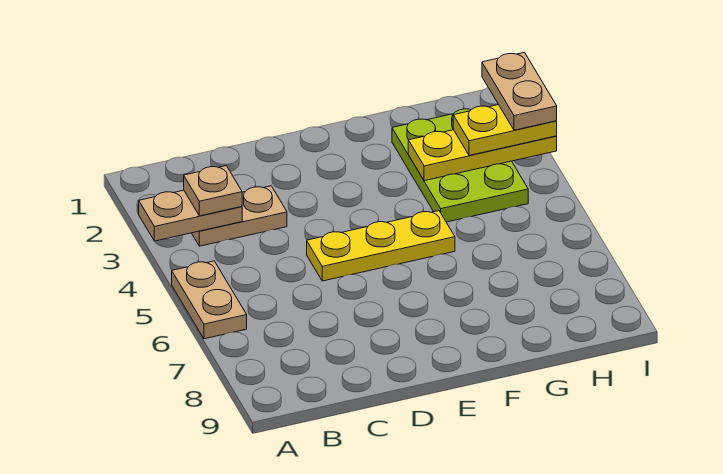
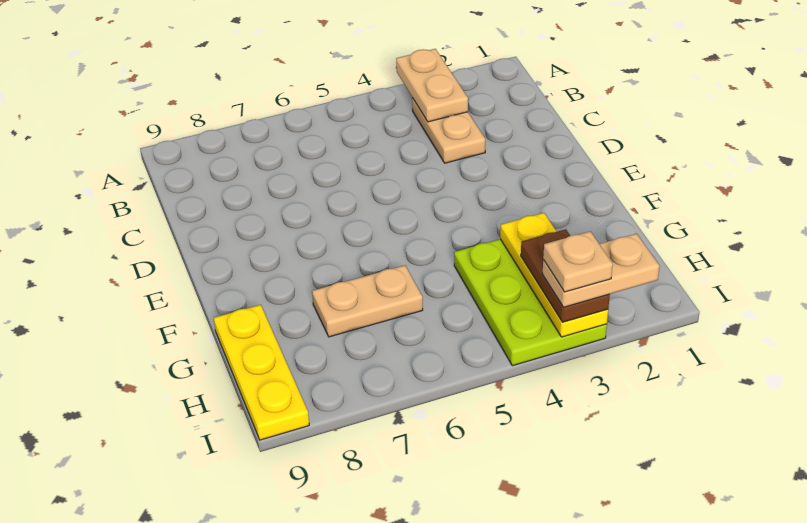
tan plate A5:A6 level 1 -> tan plate G6:G7 level 1
tan plate B3 level 3 -> tan plate I3 level 5
yellow plate D5:F5 level 1 -> yellow plate G9:I9 level 1
lime plate G2:H4 level 1 -> lime plate G3:I4 level 1
yellow plate H3:I3 level 3 -> brown plate H3:I3 level 3

